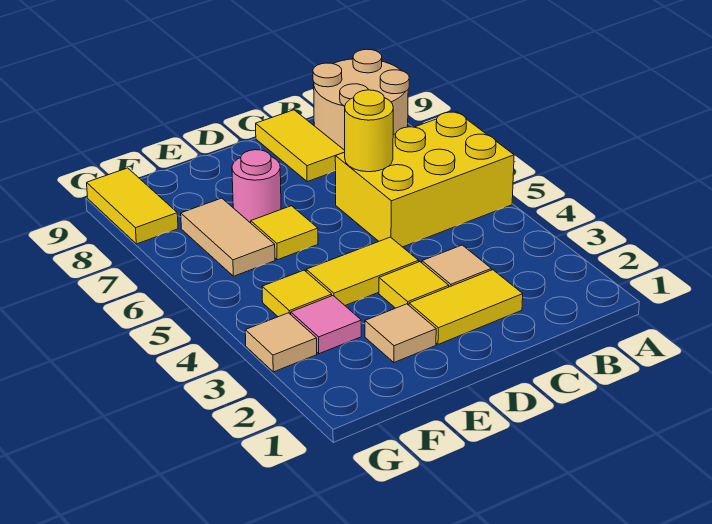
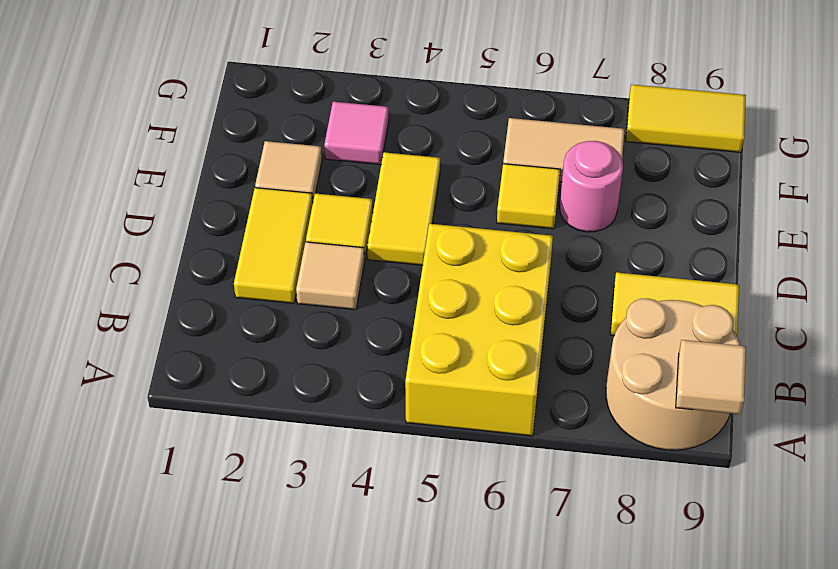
yellow round brick C6 level 2 -> none
yellow tile F4 level 1 -> none
tan tile G3 level 1 -> tan tile A9 level 2

